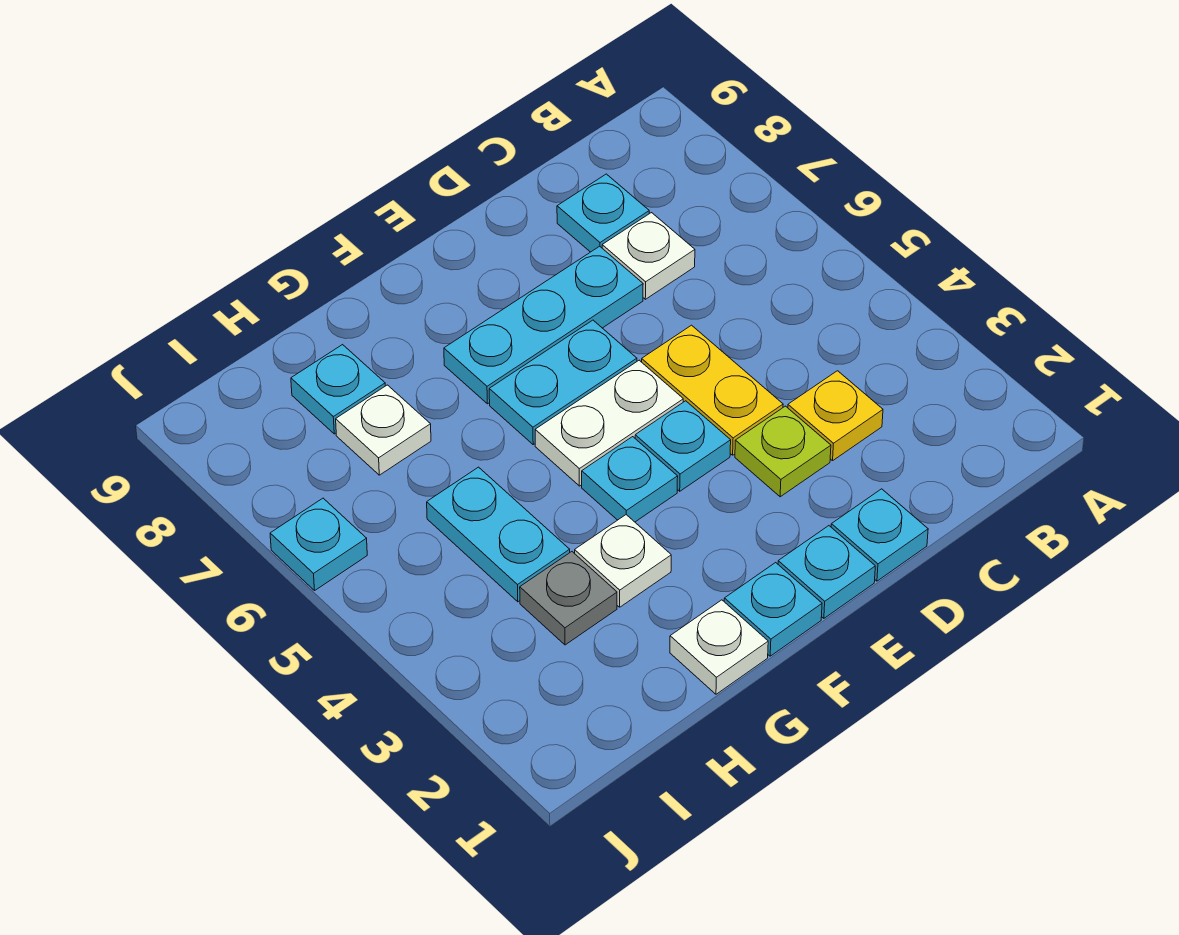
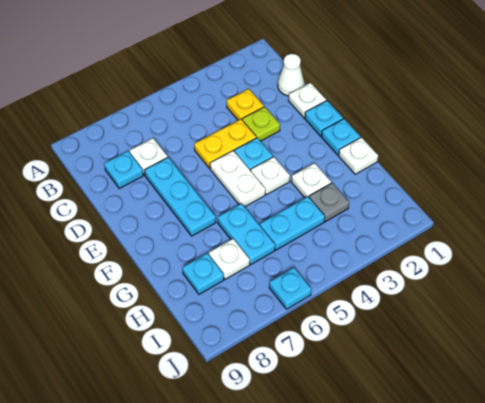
none -> white cone C1 level 1
cyan plate D1 level 1 -> white plate D1 level 1
cyan plate E6:F6 level 1 -> cyan plate G6:H6 level 1
cyan plate F4 level 1 -> white plate F4 level 1

